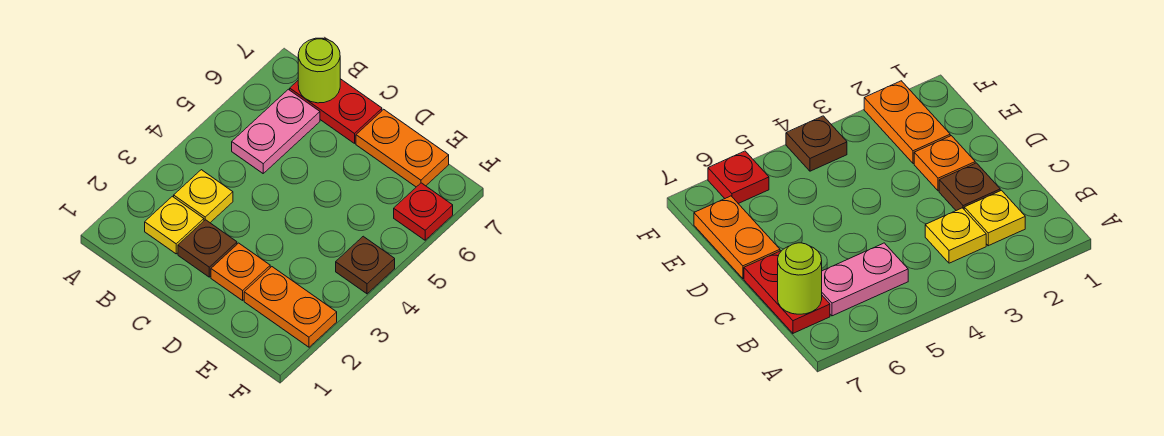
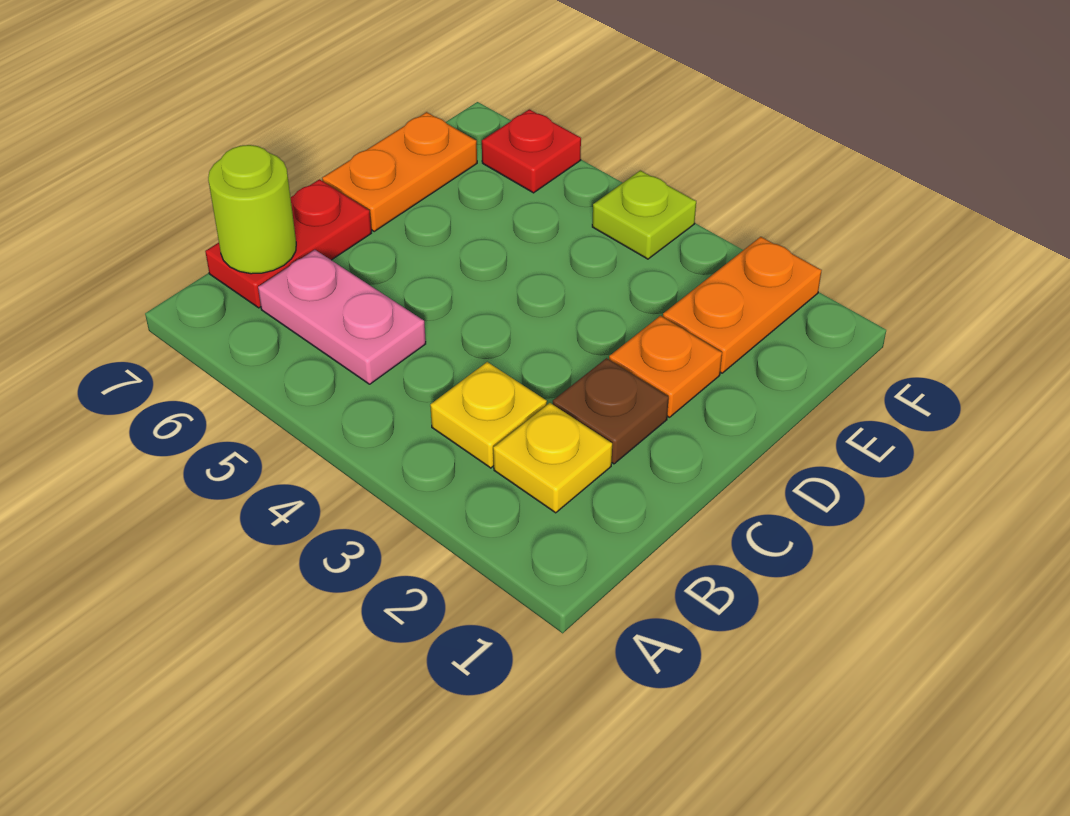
brown plate F4 level 1 -> lime plate F4 level 1

